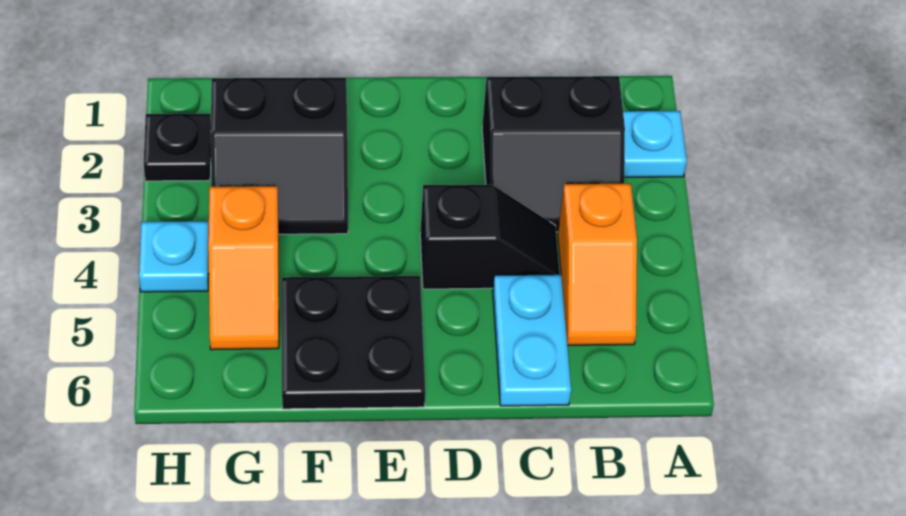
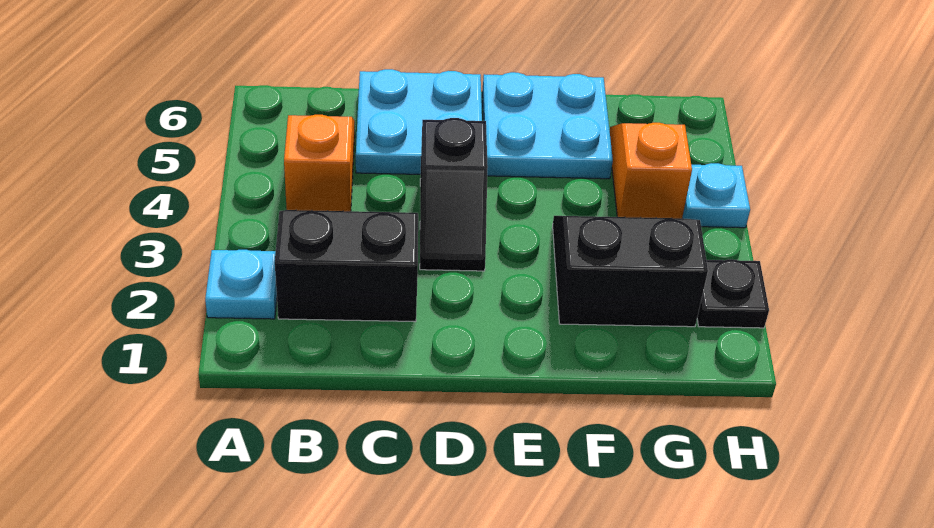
black slope C4:D4 level 1 top D -> black slope D3:D4 level 1 top 4
cyan plate C5:C6 level 1 -> cyan plate C5:D6 level 1
black plate E5:F6 level 1 -> cyan plate E5:F6 level 1

